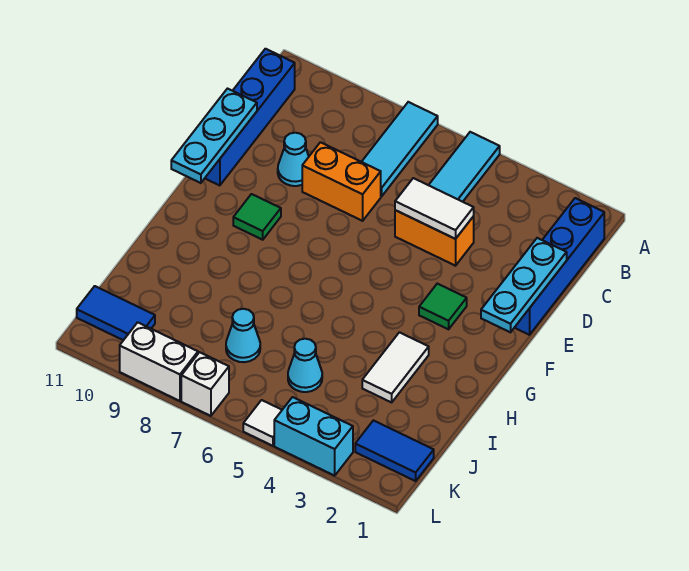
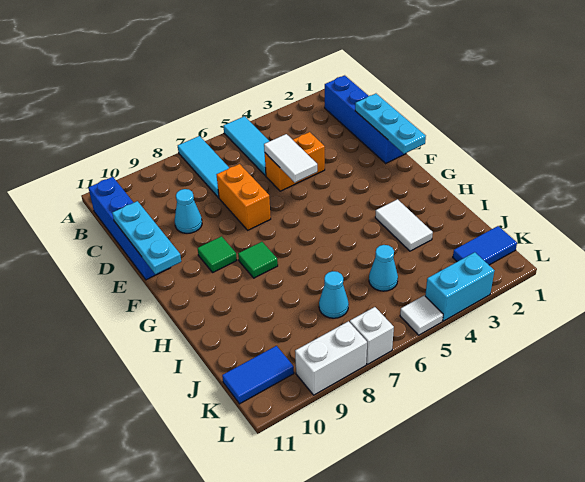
white tile D4:D5 level 2 -> white tile D5:E5 level 2
orange brick D7:D8 level 1 -> orange brick D7:E7 level 1
green tile F3 level 1 -> green tile G8 level 1

